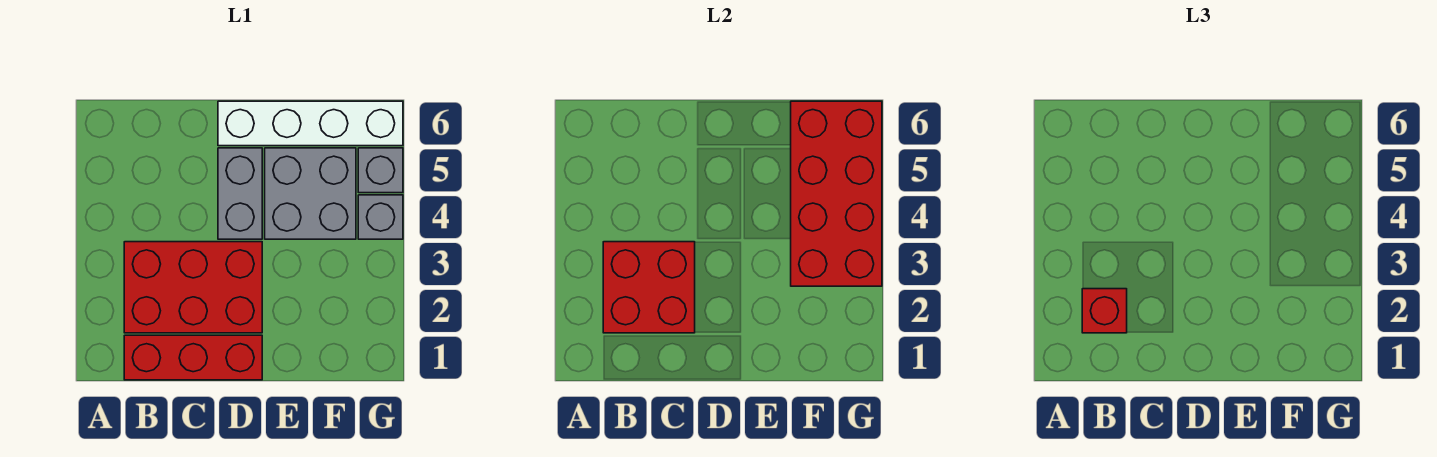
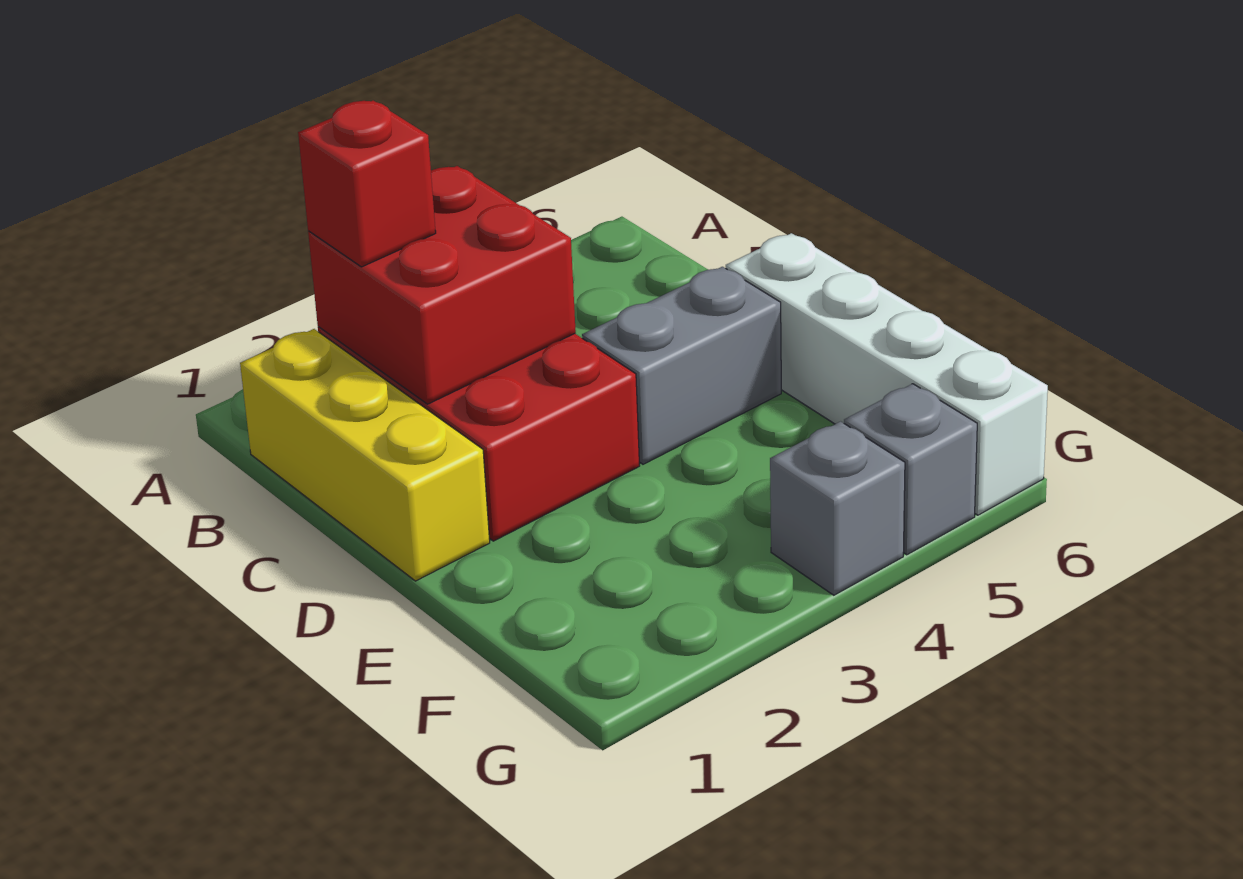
red brick B1:D1 level 1 -> yellow brick B1:D1 level 1
grey brick E4:F5 level 1 -> none
red brick F3:G6 level 2 -> none

